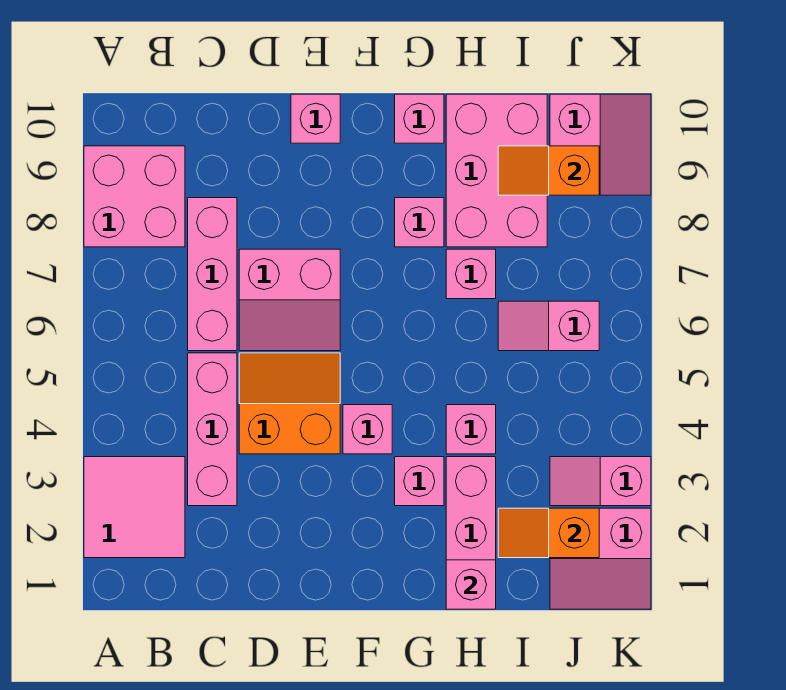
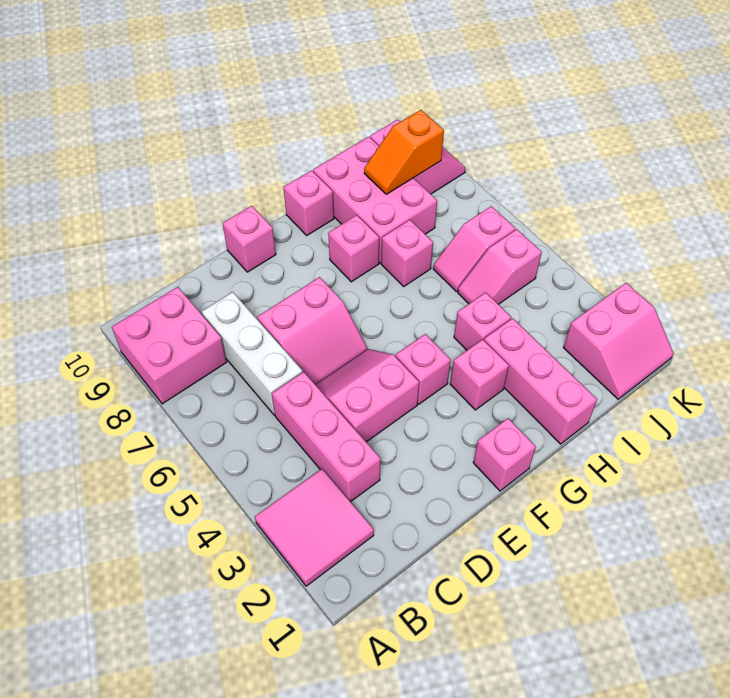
pink brick C6:C8 level 1 -> white brick C6:C8 level 1
orange slope D4:E5 level 1 top 4 -> pink slope D4:E5 level 1 top 4
pink brick H1 level 2 -> pink brick F1 level 1
orange slope I2:J2 level 2 top J -> none
pink slope J3:K3 level 1 top K -> pink slope I5:J5 level 1 top J

